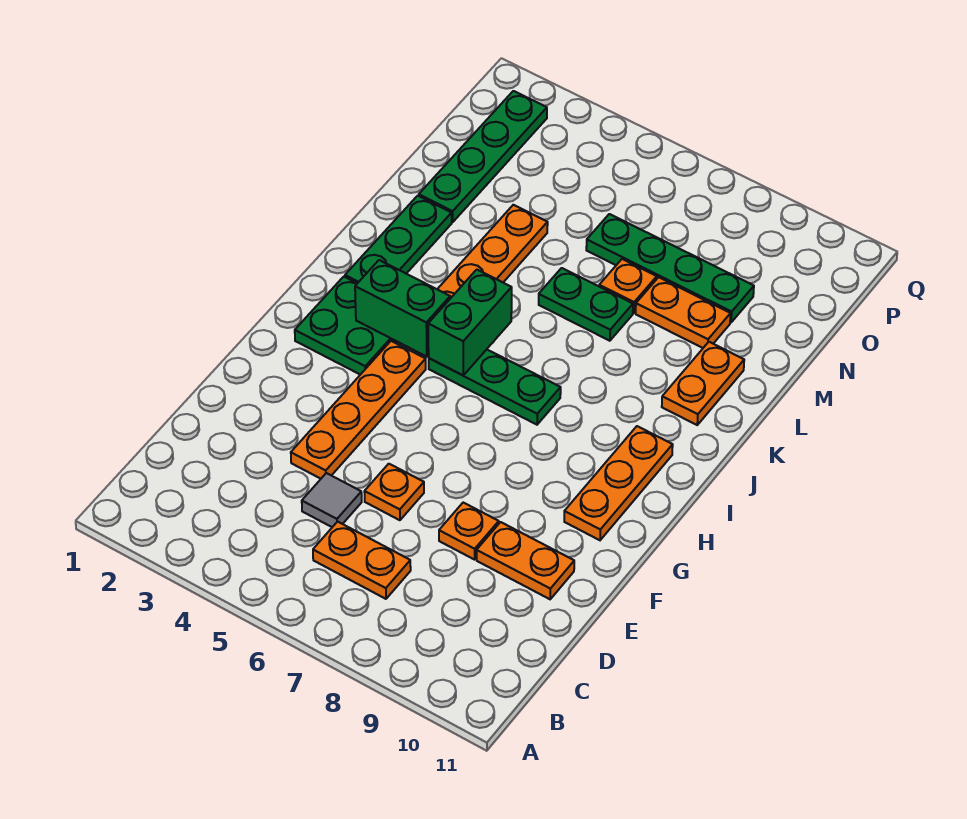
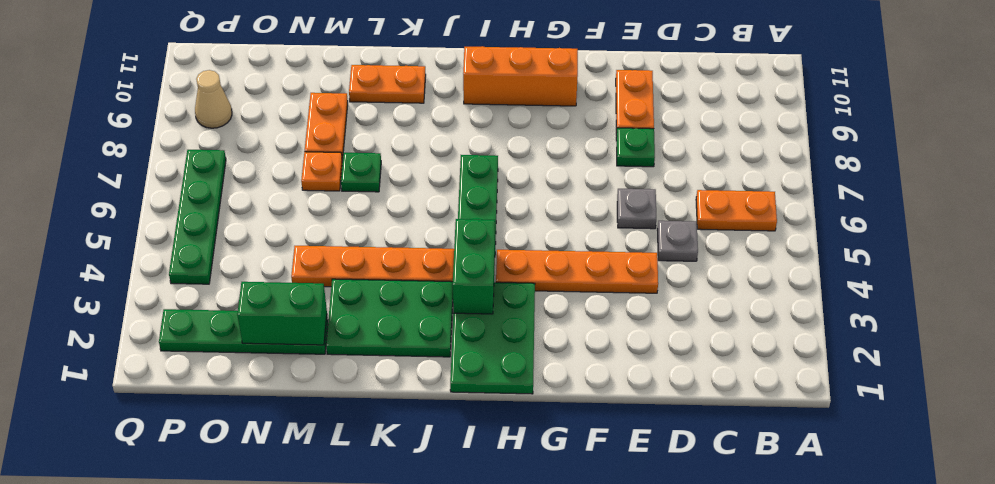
orange plate C6:C7 level 1 -> orange plate B6:C6 level 1
grey tile D5 level 1 -> grey plate D5 level 1
orange plate E6 level 1 -> grey plate E6 level 1
orange plate E8 level 1 -> green plate E8 level 1
orange plate G10:I10 level 1 -> orange brick G10:I10 level 1
green plate H2:I3 level 1 -> green plate H1:I3 level 1
green brick I5:J5 level 2 -> green brick M2:N2 level 2
green plate J2:L2 level 1 -> green plate J2:L3 level 1
green plate L6:L7 level 1 -> green plate L7 level 1
green plate N6:N9 level 1 -> green plate P4:P7 level 1
none -> tan cone P9 level 1

